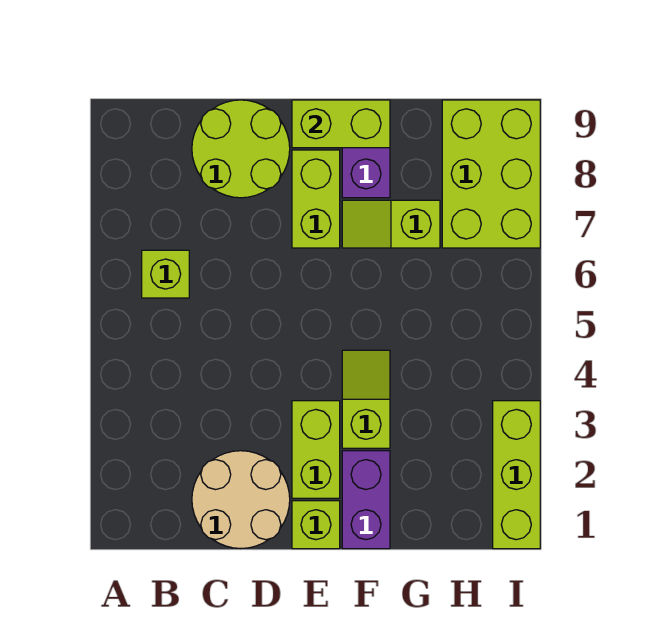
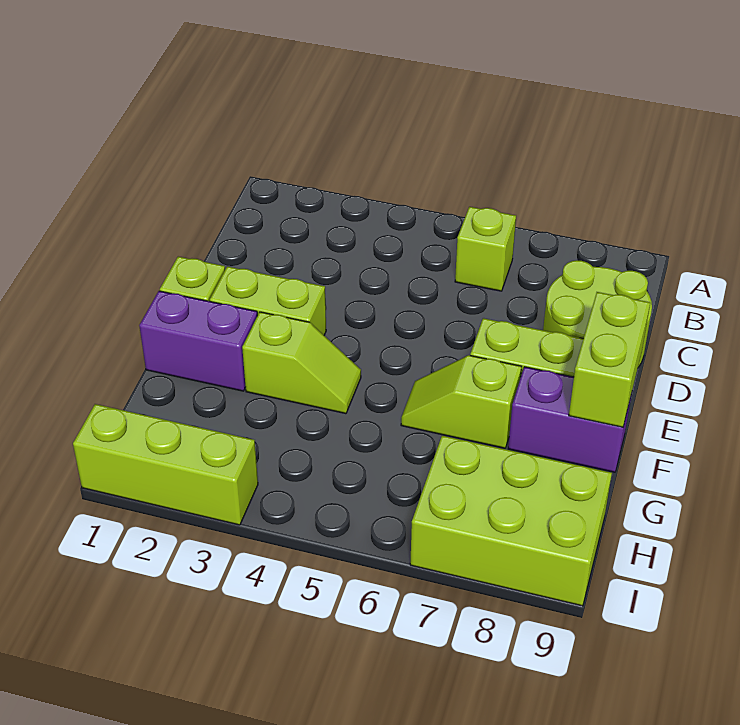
tan round brick C1:D2 level 1 -> none
lime slope F7:G7 level 1 top G -> lime slope F6:F7 level 1 top 7

